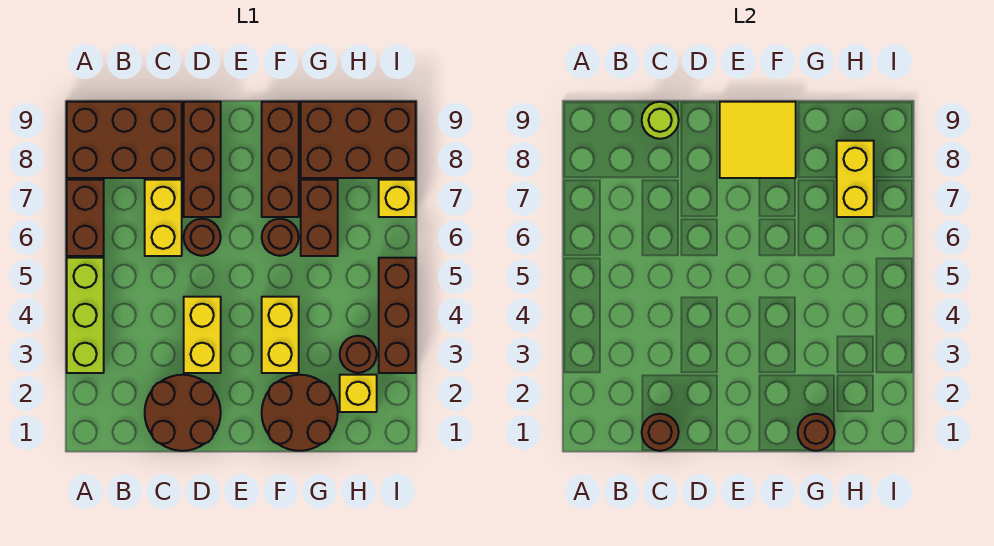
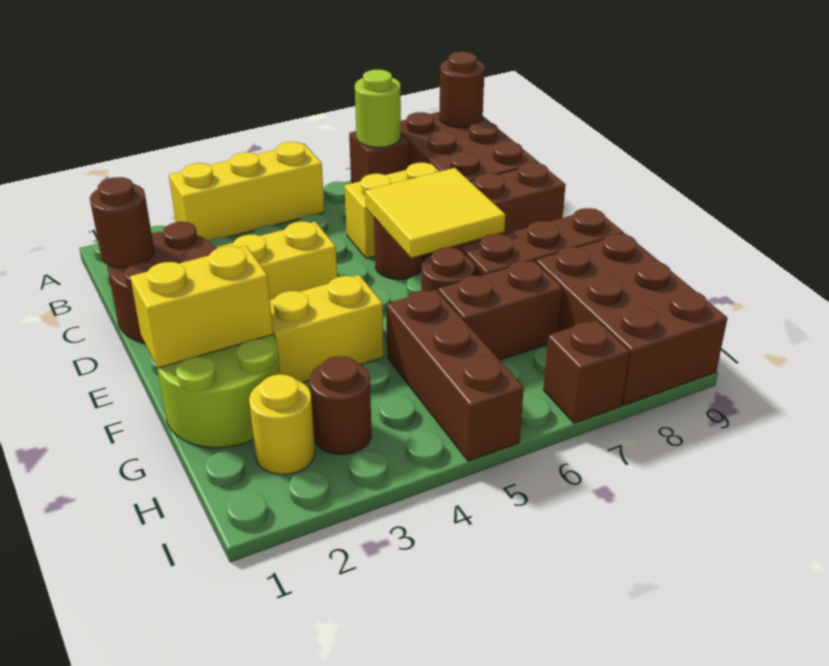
lime brick A3:A5 level 1 -> yellow brick A3:A5 level 1
brown brick A6:A7 level 1 -> brown brick A7 level 1
lime round brick C9 level 2 -> lime round brick A7 level 2
yellow tile E8:F9 level 2 -> yellow tile D6:E7 level 2
brown round brick F1:G2 level 1 -> lime round brick F1:G2 level 1
brown round brick G1 level 2 -> brown round brick A9 level 2
yellow brick H2 level 1 -> yellow round brick H2 level 1
yellow brick H7:H8 level 2 -> yellow brick F1:F2 level 2
brown brick I3:I5 level 1 -> brown brick G5:I5 level 1
yellow brick I7 level 1 -> brown brick I7 level 1

